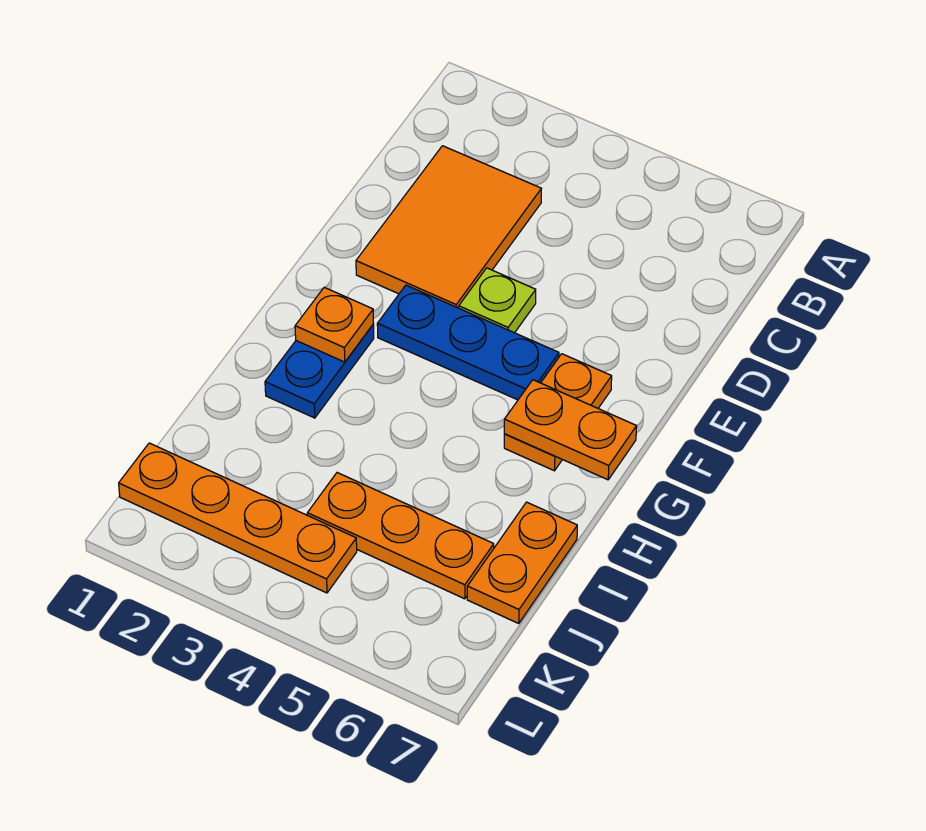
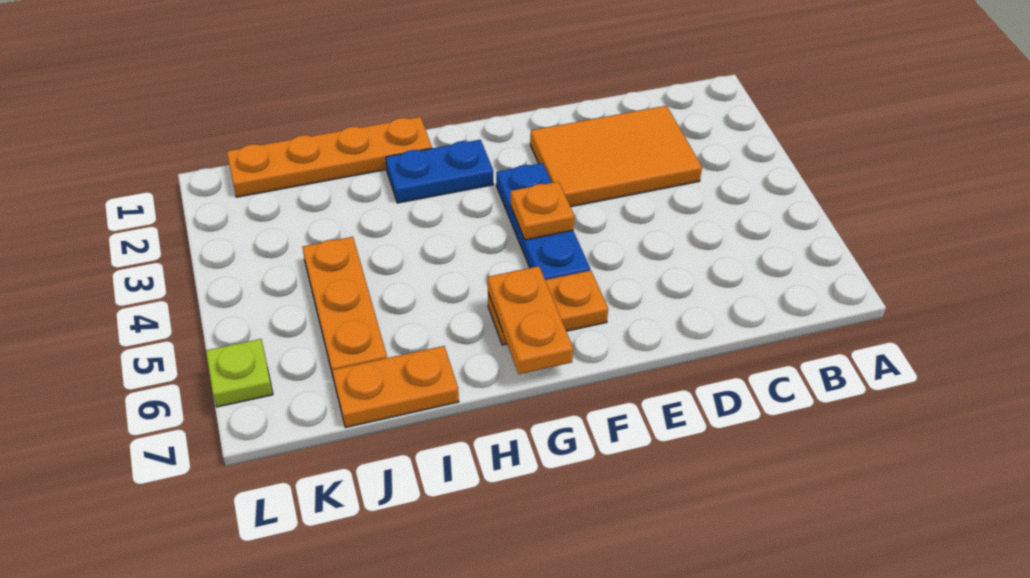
lime plate E4 level 1 -> lime plate L6 level 1
orange plate G2 level 2 -> orange plate F4 level 2
orange plate K1:K4 level 1 -> orange plate H1:K1 level 1

